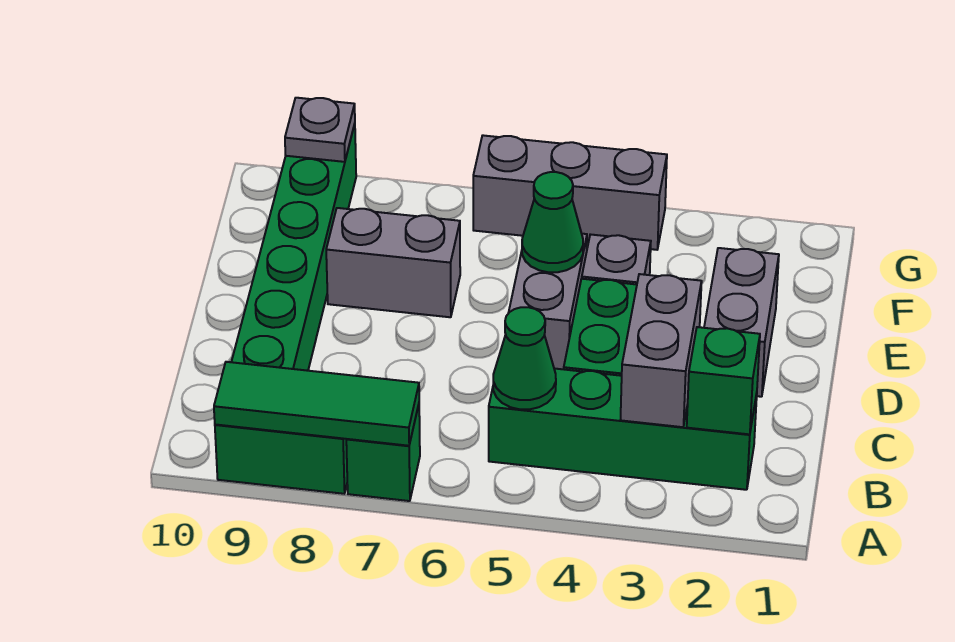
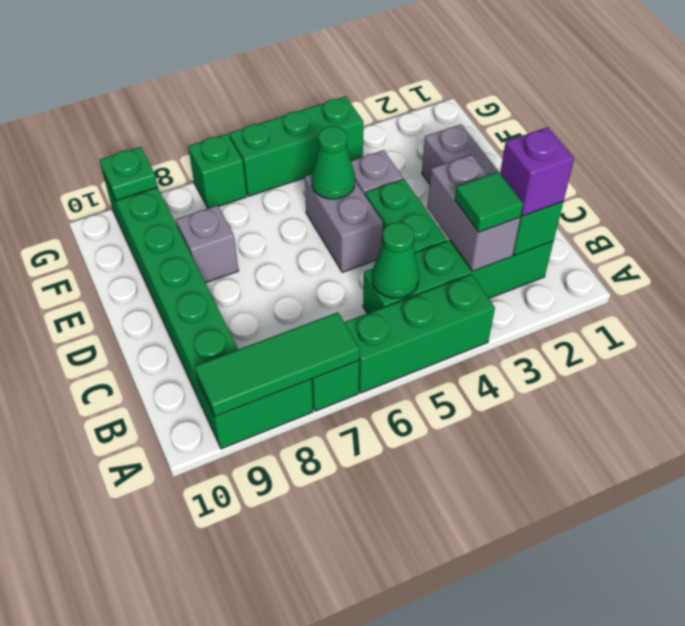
none -> green brick A4:A6 level 1
none -> purple brick B2 level 3
none -> green tile B3 level 3
grey brick E7:E8 level 1 -> grey brick E8 level 1
grey brick G4:G6 level 1 -> green brick G4:G6 level 1
none -> green brick G7 level 1
grey plate G9 level 2 -> green plate G9 level 2

